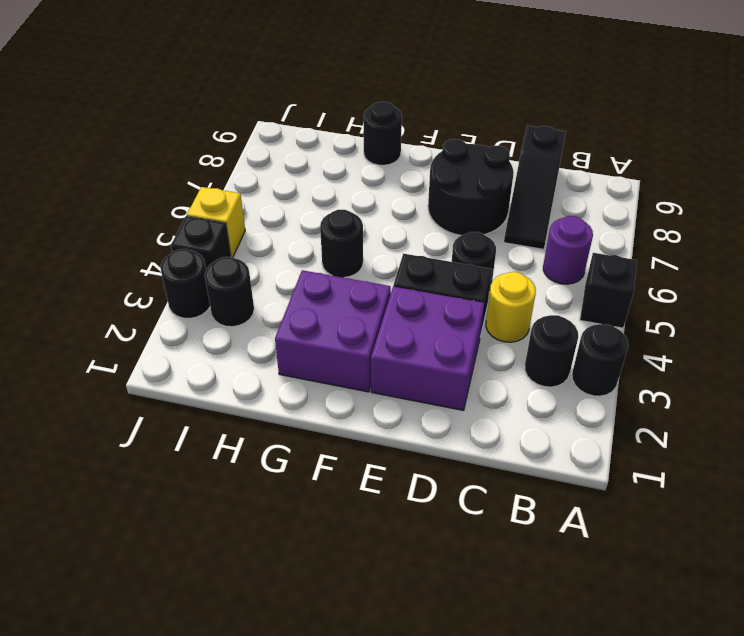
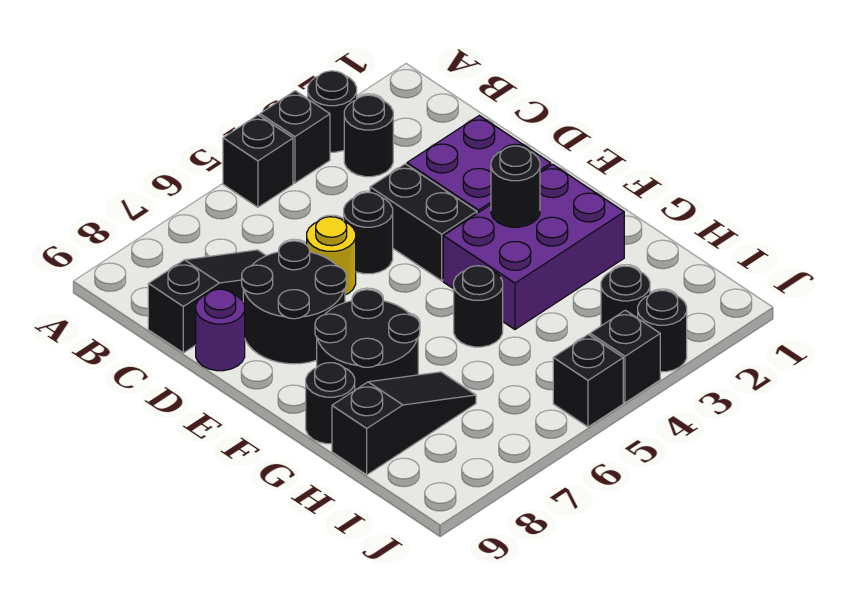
none -> black brick A4 level 1
purple round brick B6 level 1 -> purple round brick D9 level 1
yellow round brick C4 level 1 -> yellow round brick D6 level 1
purple brick F2:G3 level 1 -> purple brick F2:G4 level 1
none -> black round brick F3 level 2
none -> black round brick F7:G8 level 1
none -> black slope H7:H9 level 1 top 9
yellow brick J5 level 1 -> black brick J5 level 1

